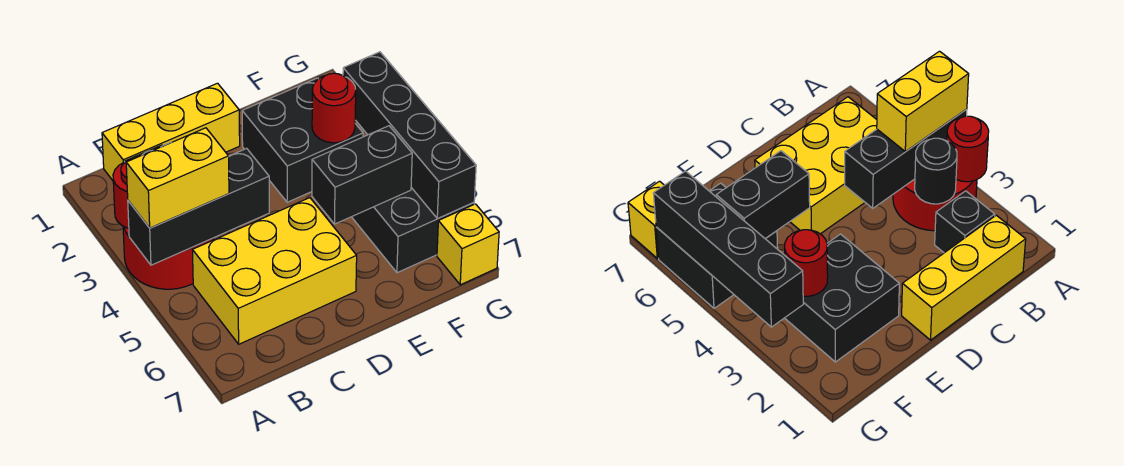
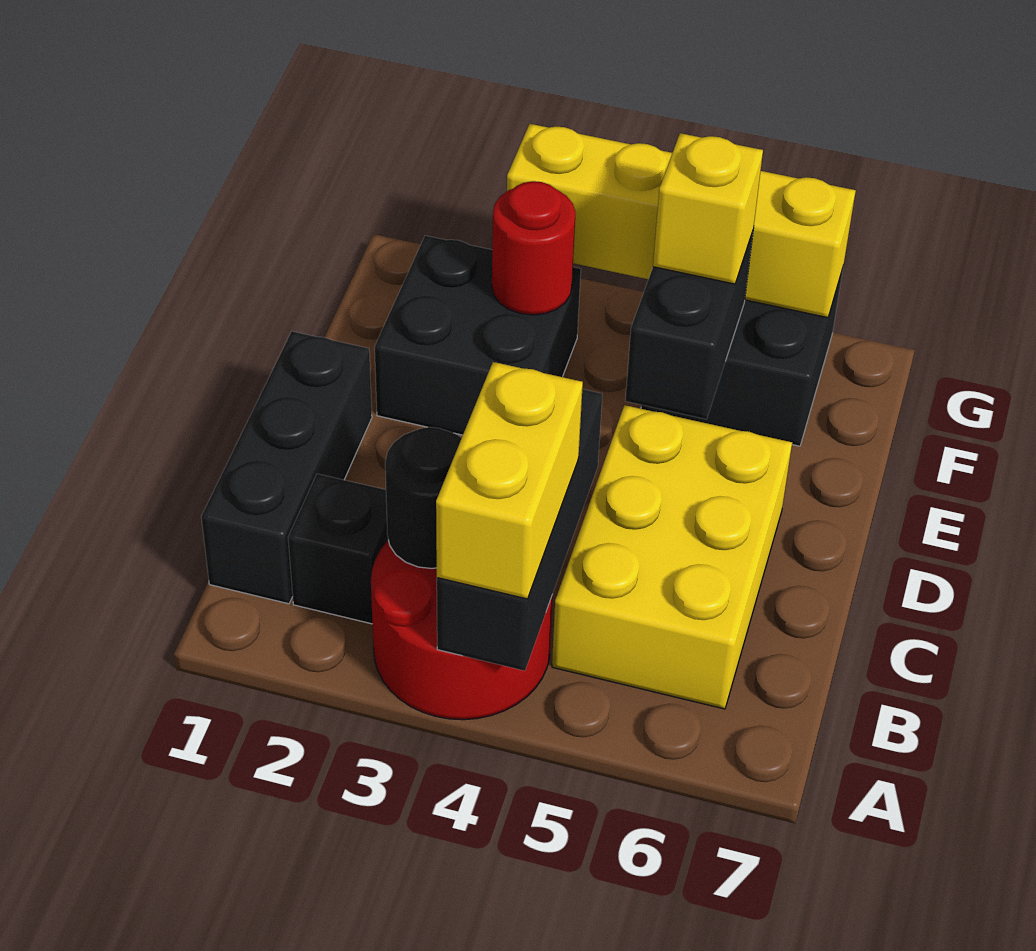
red round brick A3 level 2 -> none
yellow brick B1:D1 level 1 -> black brick B1:D1 level 1
black brick G3:G6 level 2 -> yellow brick G3:G6 level 2
yellow brick G7 level 1 -> yellow brick F5 level 3

